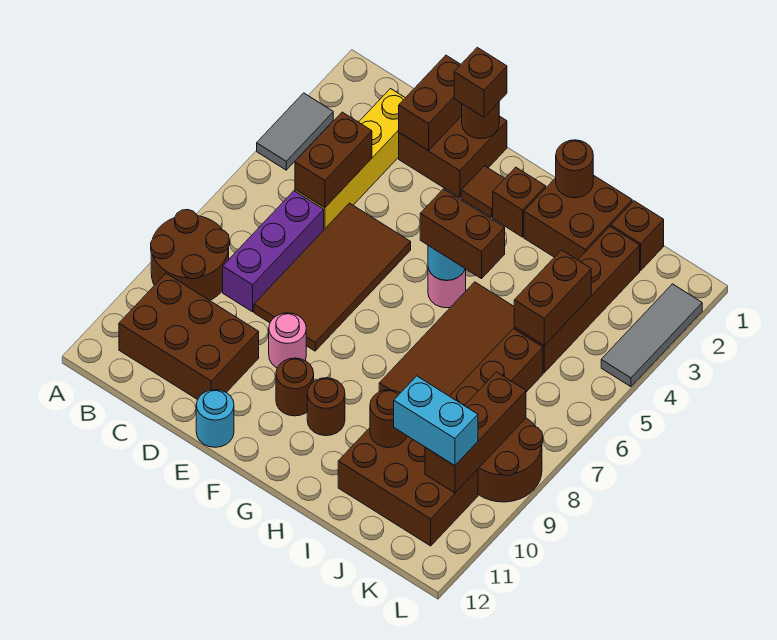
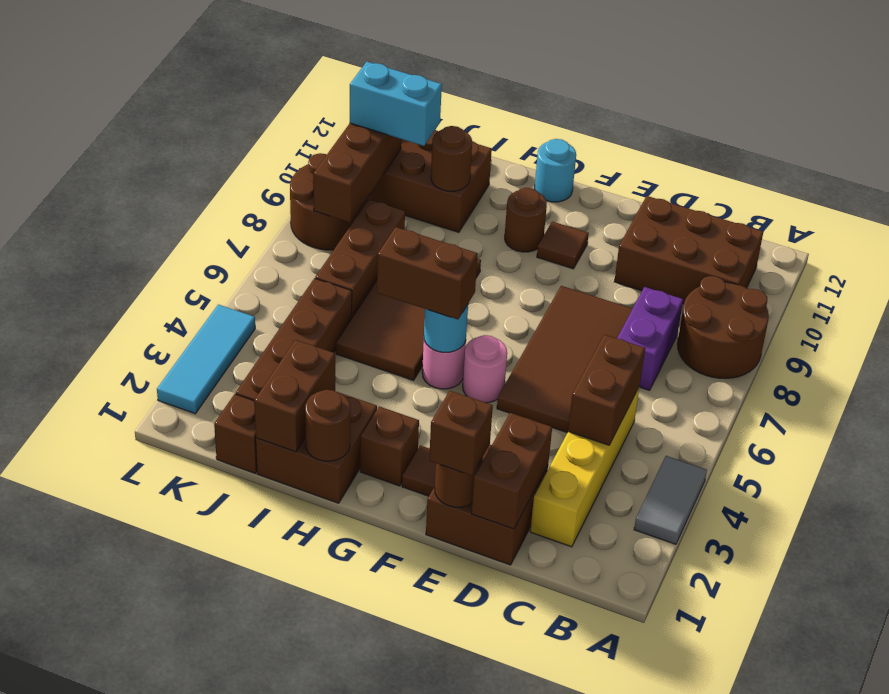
purple brick C6:C8 level 1 -> purple brick C7:C8 level 1
pink round brick E9 level 1 -> pink round brick F5 level 1
cyan round brick E12 level 1 -> cyan round brick G12 level 1
brown round brick F10 level 1 -> brown tile F10 level 1
brown brick J4:J5 level 2 -> brown brick I1:I2 level 2
grey tile L2:L4 level 1 -> cyan tile L2:L4 level 1

